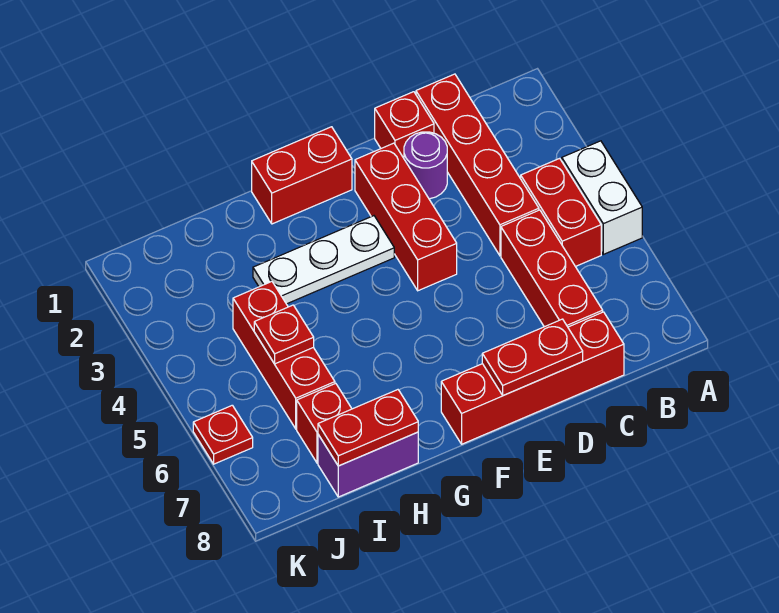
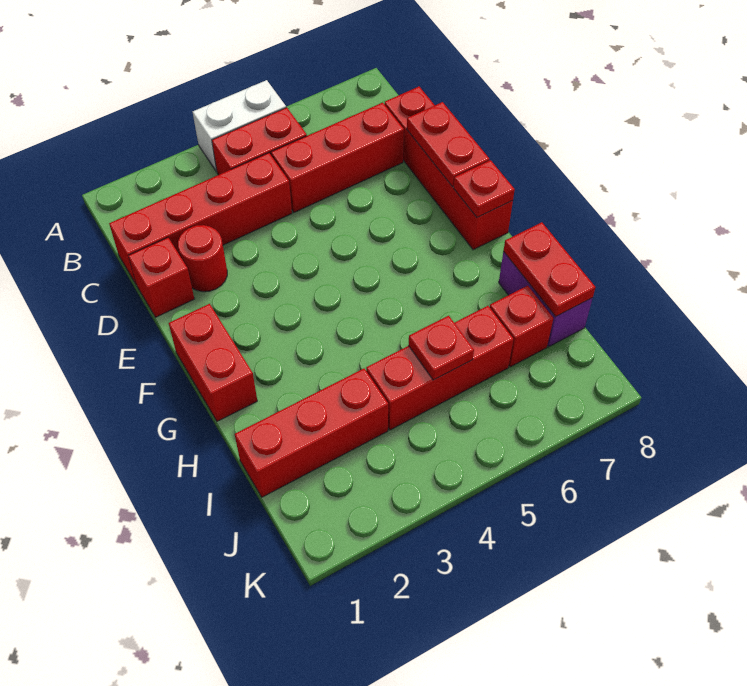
purple round brick D2 level 1 -> red round brick D2 level 1
red brick E2:E4 level 1 -> red brick I1:I3 level 1
white plate F3:H3 level 1 -> none
red plate K6 level 1 -> red plate F8 level 2

